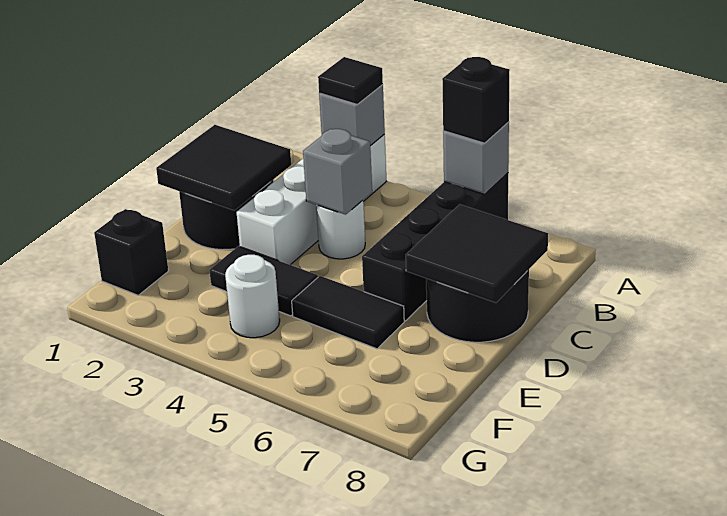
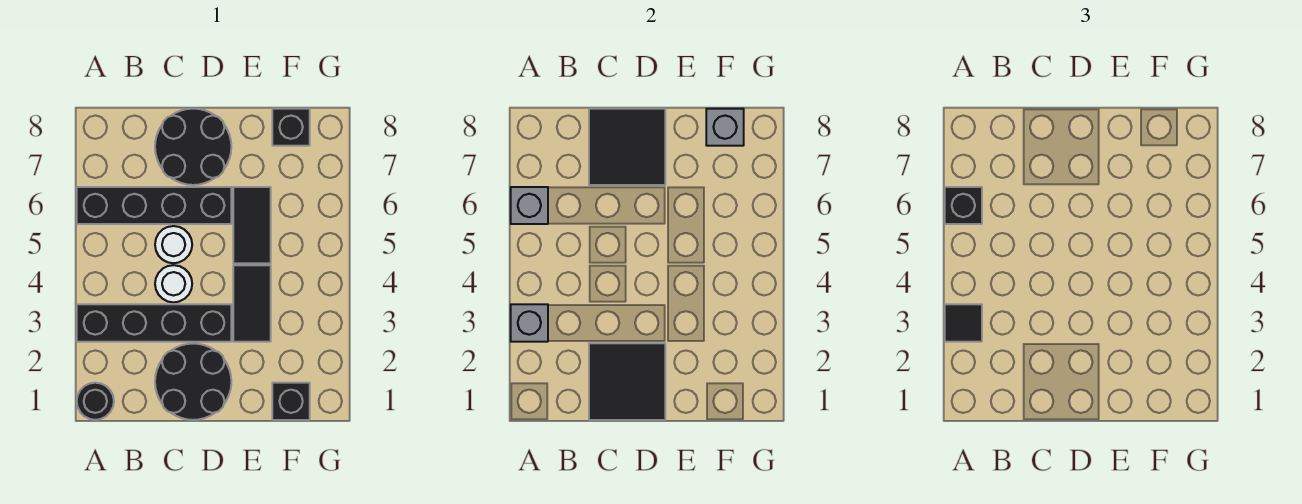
none -> black round brick A1 level 1
white brick A3:D3 level 1 -> black brick A3:D3 level 1
grey brick C4 level 2 -> grey brick F8 level 2
white round brick F4 level 1 -> white round brick C5 level 1
none -> black brick F8 level 1

